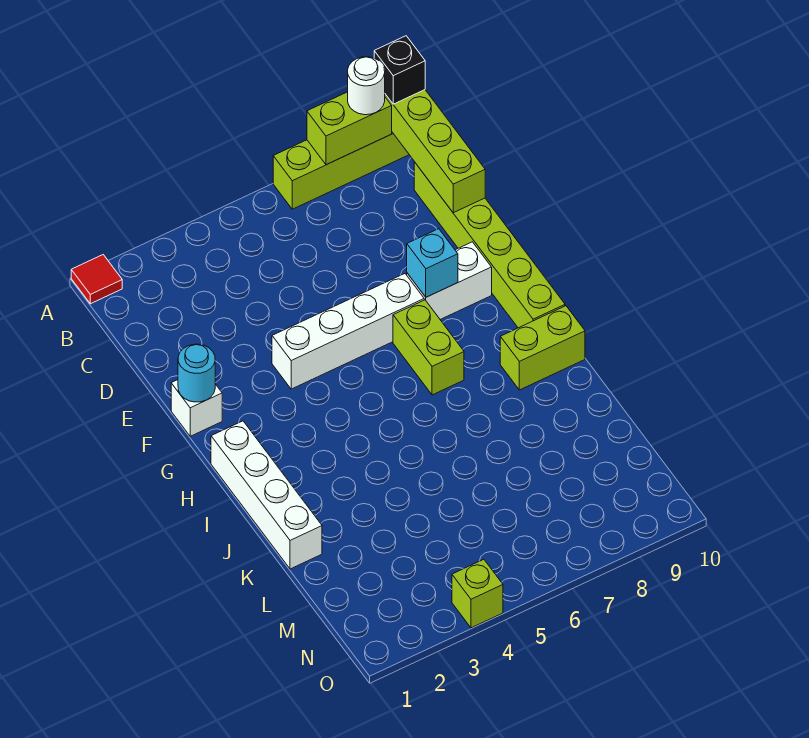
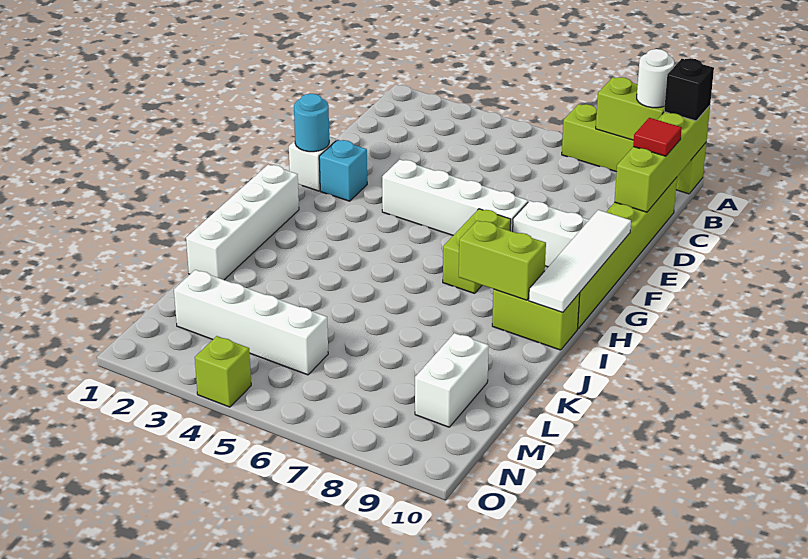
red tile A1 level 1 -> red tile C10 level 3
cyan brick F8 level 2 -> cyan brick F2 level 1
none -> white tile F10:I10 level 2
none -> lime brick I8:I9 level 2
none -> white brick L9:M9 level 1
none -> white brick M2:M5 level 1

